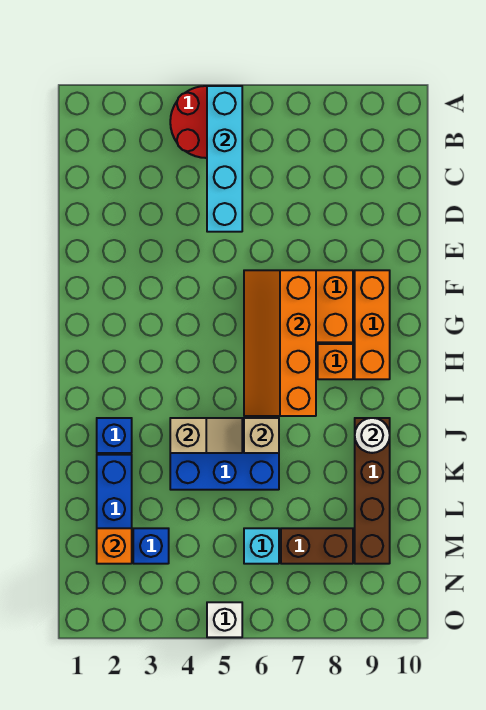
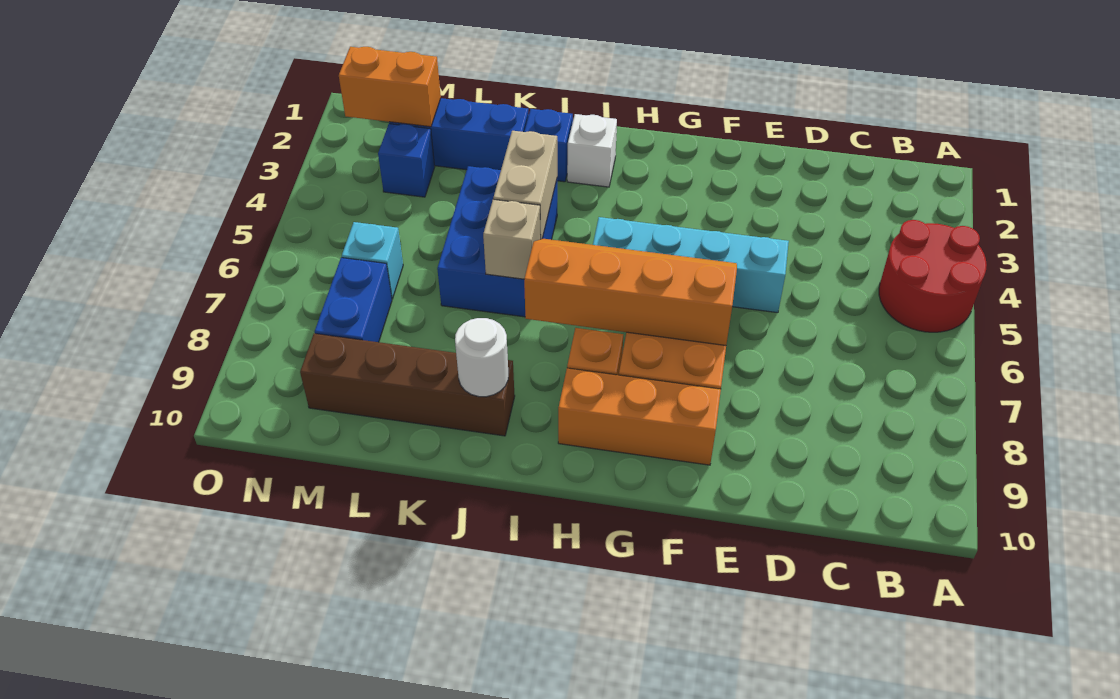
cyan brick A5:D5 level 2 -> cyan brick E5:H5 level 1
tan slope J4:J5 level 2 top 4 -> tan brick J4:J5 level 2
orange brick M2 level 2 -> orange brick M2:N2 level 2
brown brick M7:M8 level 1 -> blue brick M7:M8 level 1
white brick O5 level 1 -> white brick I2 level 1

